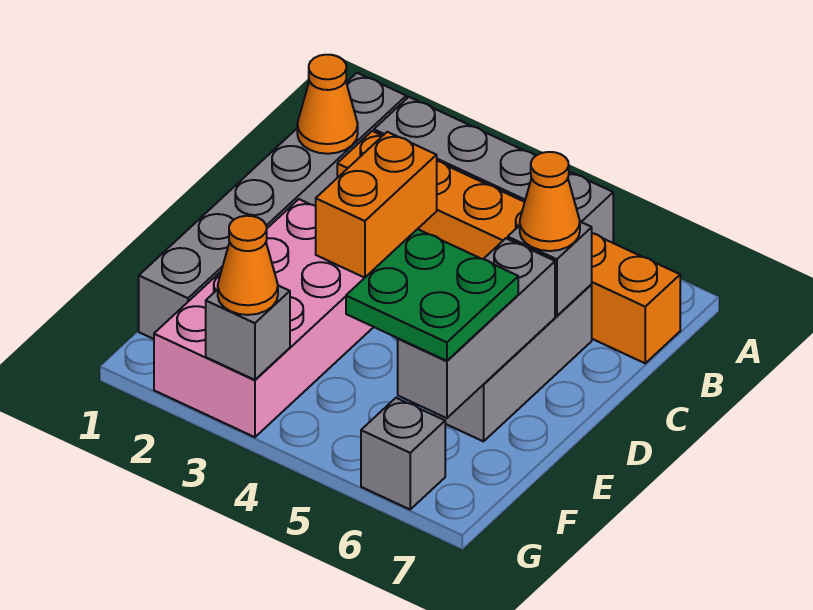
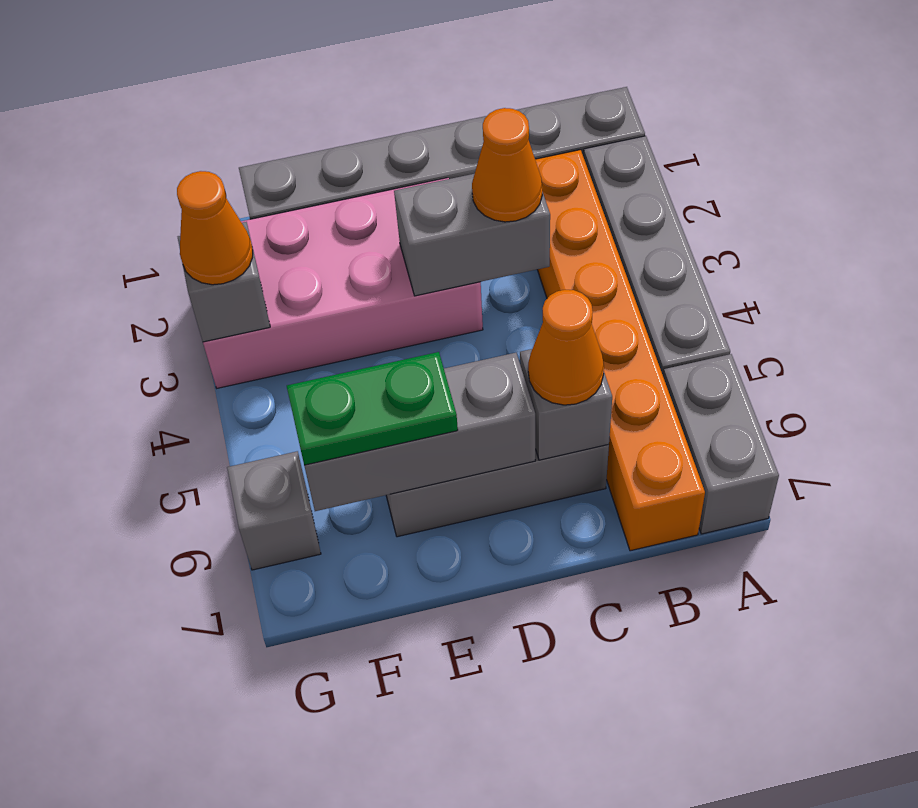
none -> grey brick A6:A7 level 1
orange cone B1 level 2 -> orange cone C3 level 3
orange brick C3:D3 level 2 -> grey brick C3:D3 level 2
green plate E5:F6 level 3 -> green plate E6:F6 level 3

